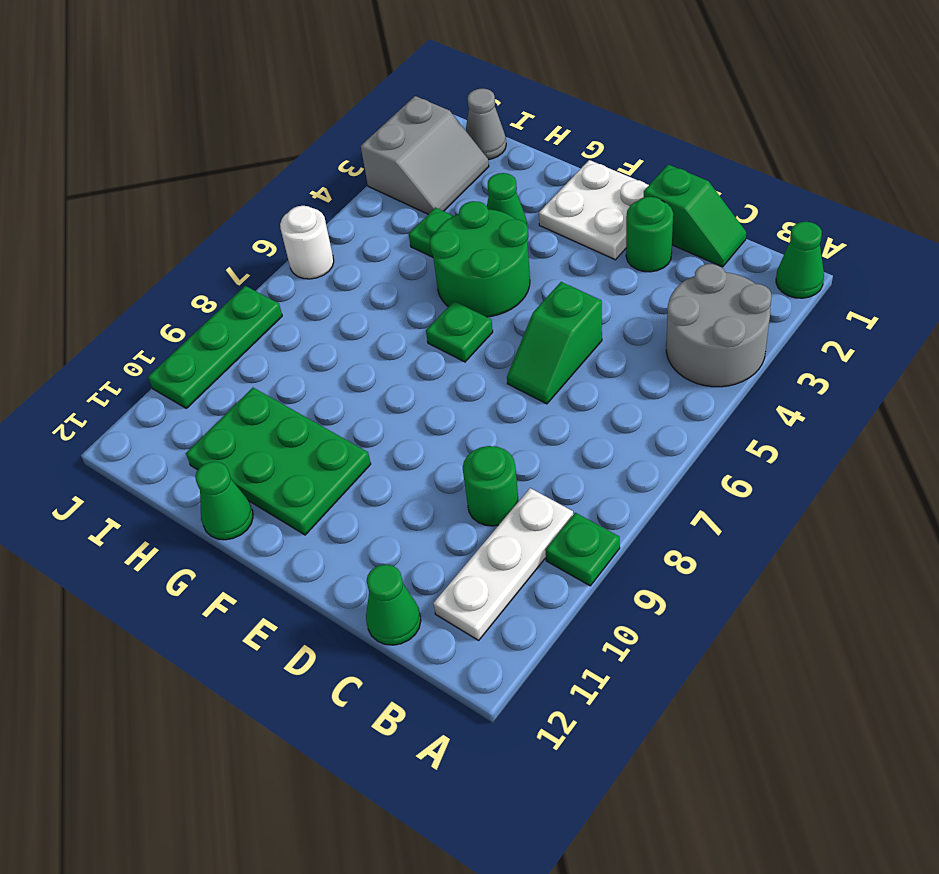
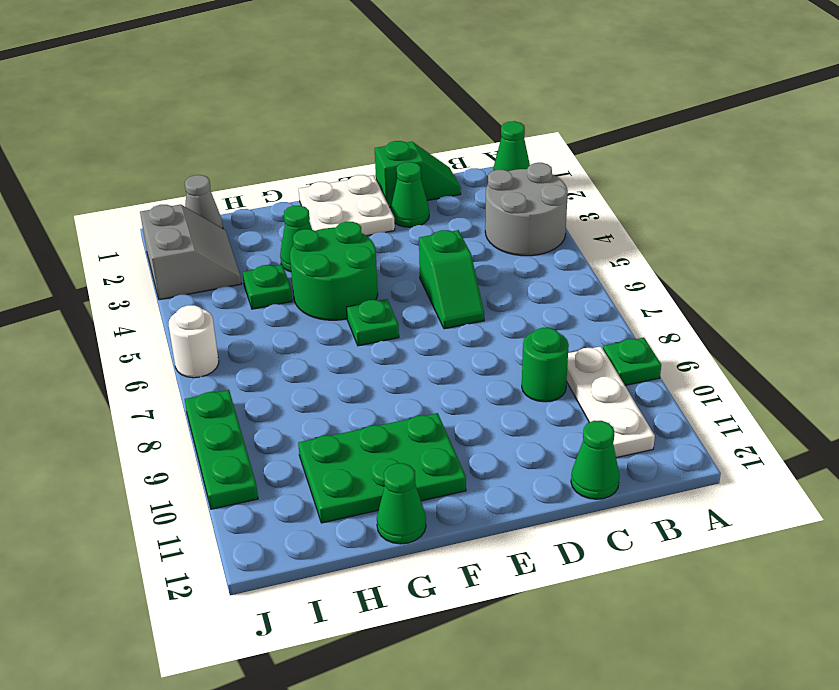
green round brick D2 level 1 -> green cone D2 level 1

